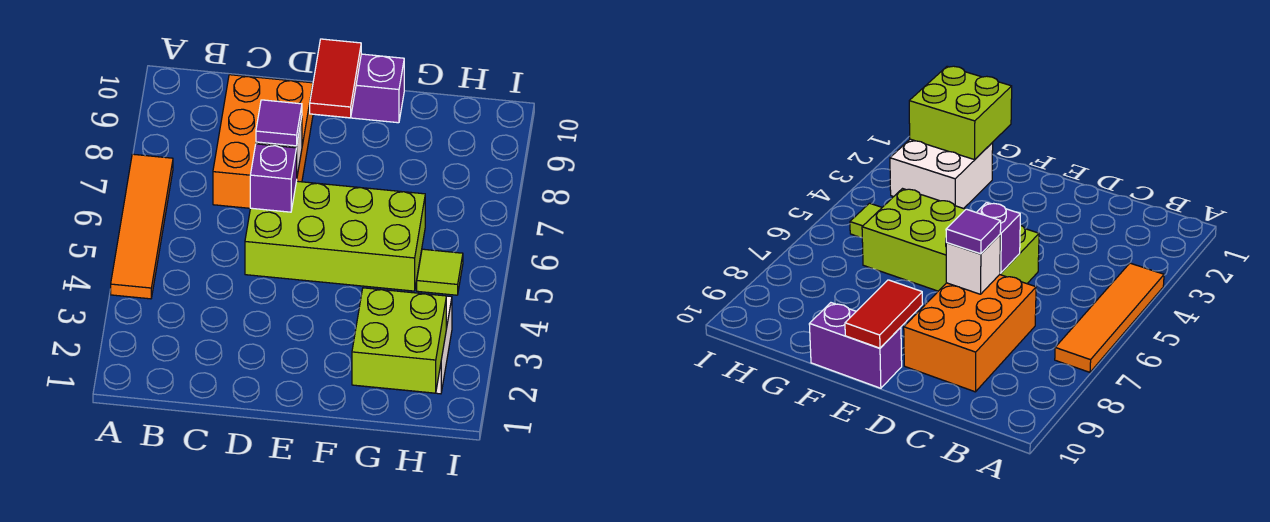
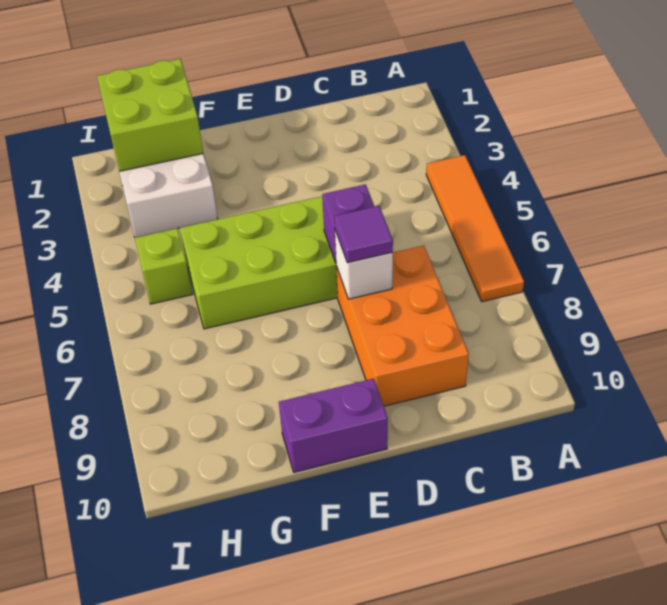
red tile E9:E10 level 2 -> none
lime tile H5 level 1 -> lime brick H5 level 1

